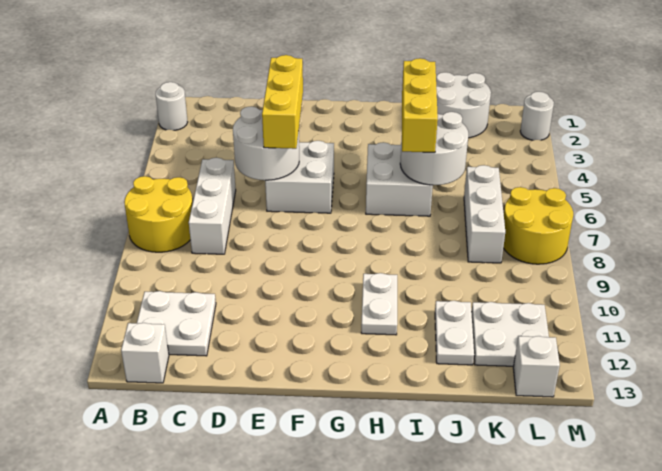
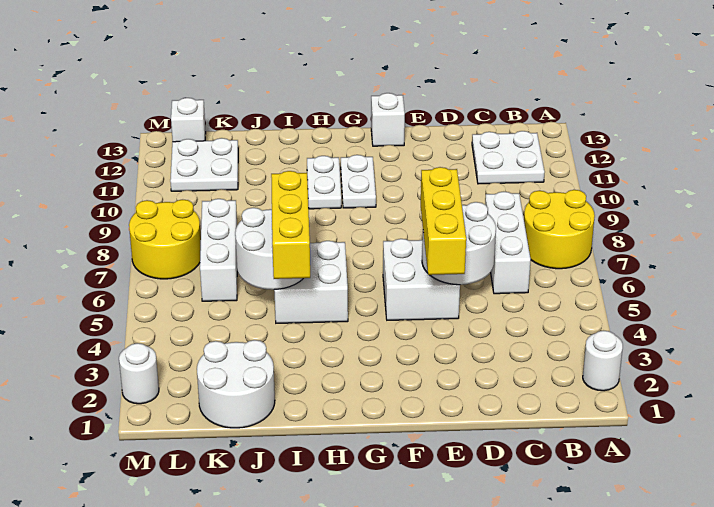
white brick B13 level 1 -> white brick F13 level 1
white plate J11:J12 level 1 -> white plate G10:G11 level 1

